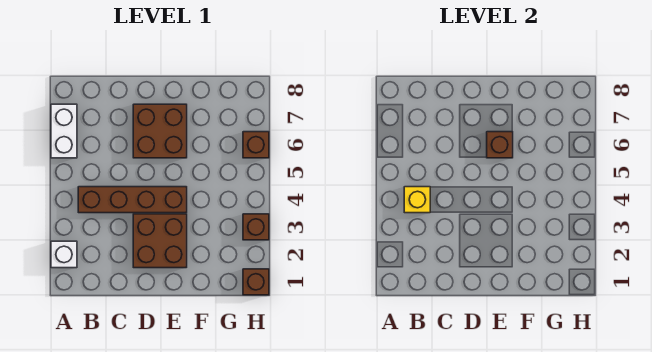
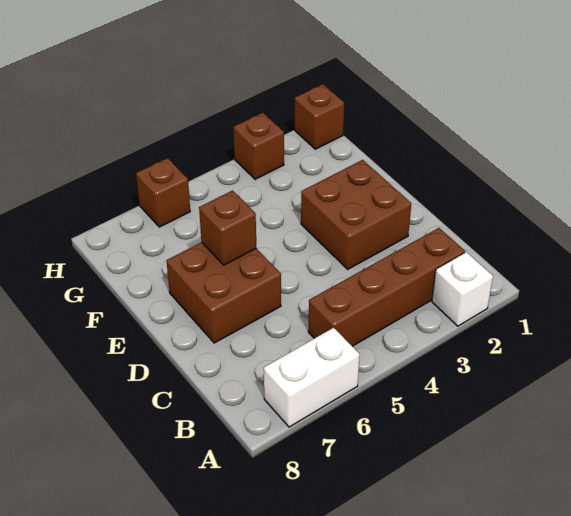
brown brick B4:E4 level 1 -> brown brick B2:B5 level 1
yellow brick B4 level 2 -> none

